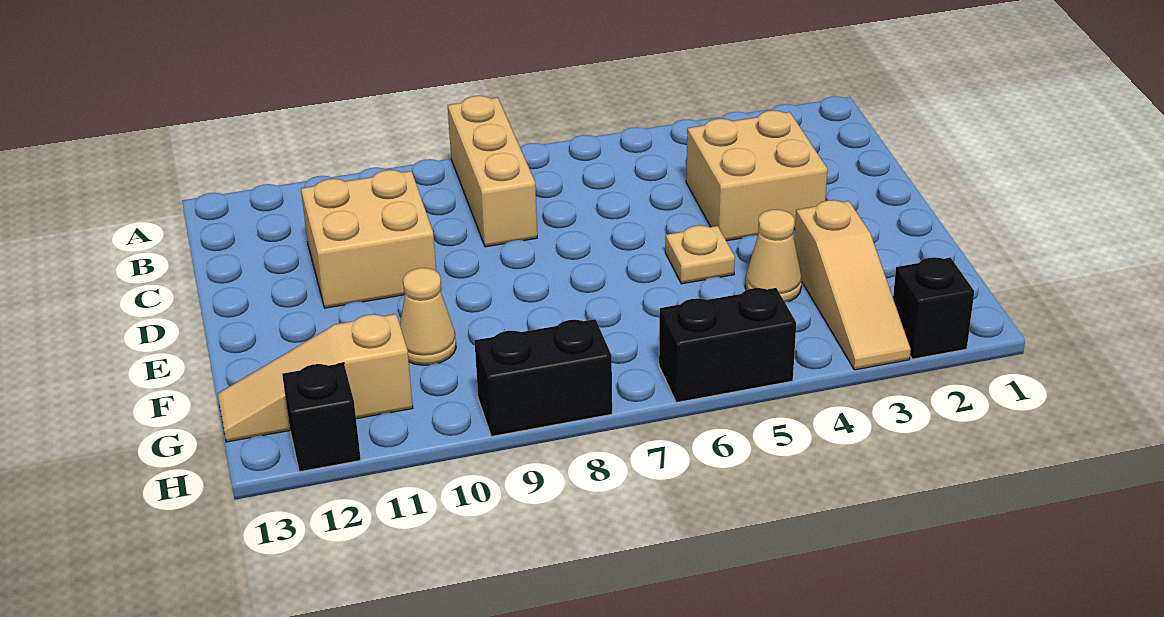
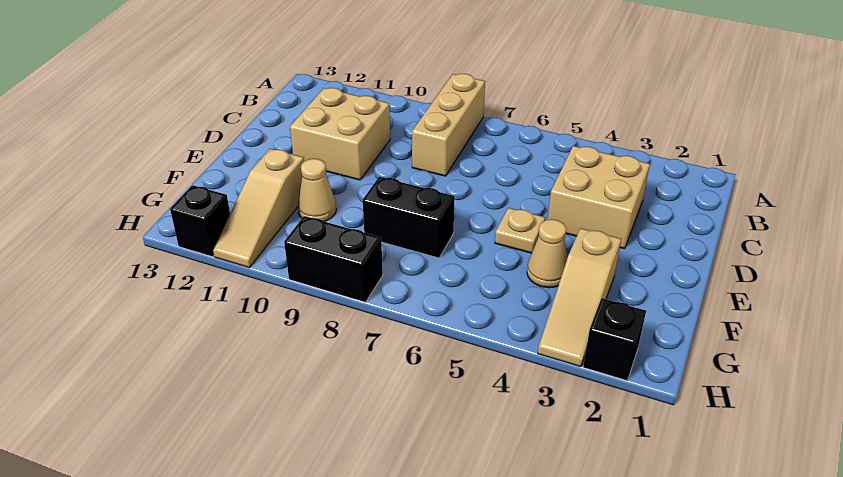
tan slope G11:G13 level 1 top 11 -> tan slope F11:H11 level 1 top F
black brick H5:H6 level 1 -> black brick F7:F8 level 1

